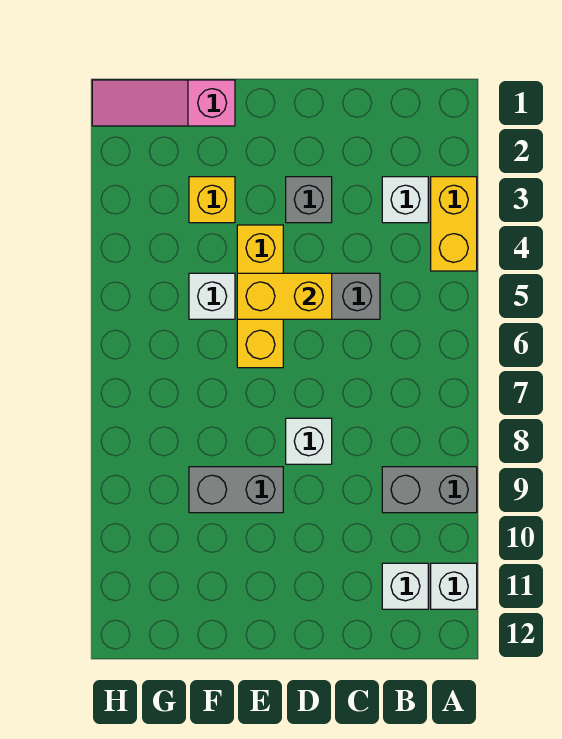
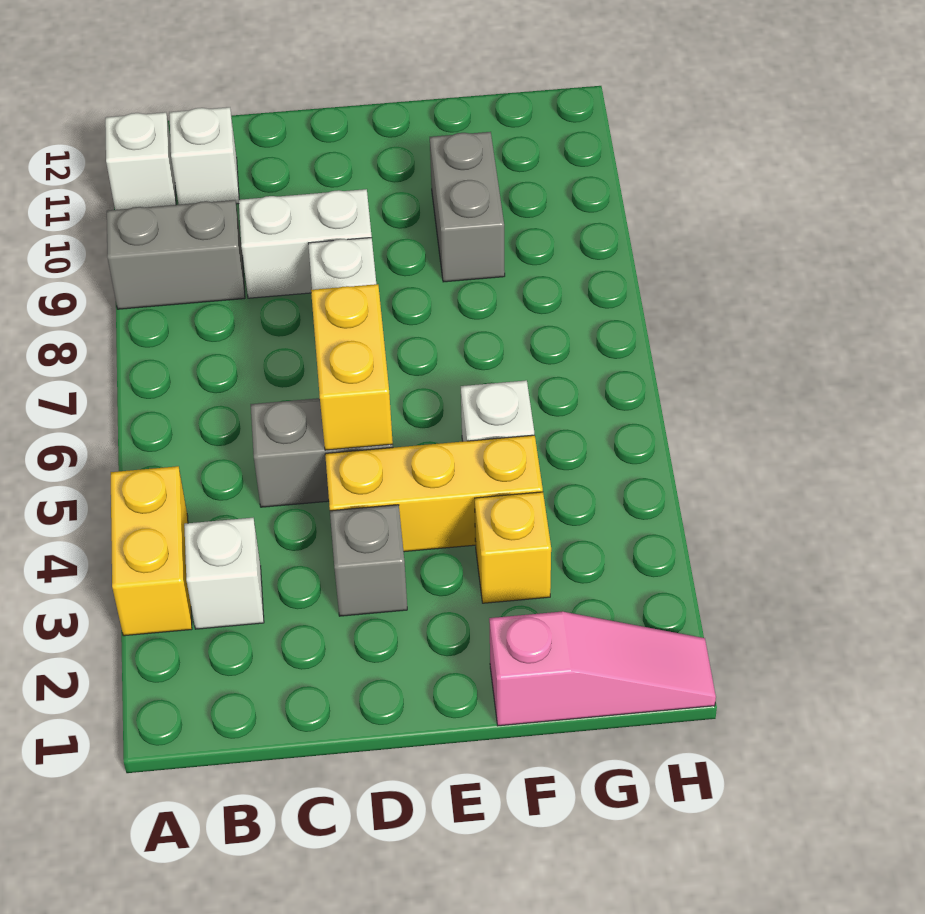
none -> white brick C9:D9 level 1
yellow brick D5:E5 level 2 -> yellow brick D5:D6 level 2
yellow brick E4:E6 level 1 -> yellow brick D4:F4 level 1
grey brick E9:F9 level 1 -> grey brick F9:F10 level 1

